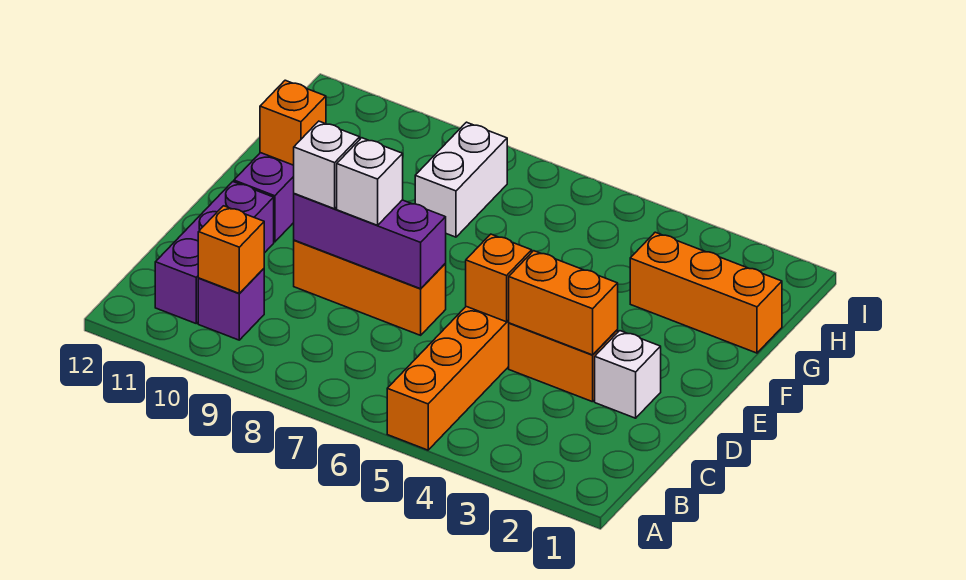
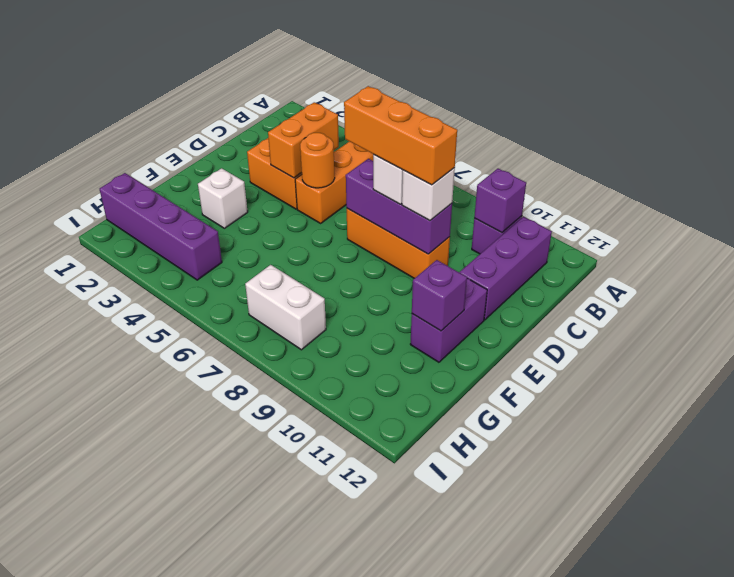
orange brick B10 level 2 -> purple brick B10 level 2
white brick D2 level 1 -> white brick F3 level 1
orange brick D3:D4 level 2 -> orange brick C4:D4 level 2
orange brick D5 level 2 -> orange round brick D5 level 2
orange brick F11 level 2 -> purple brick F11 level 2
orange brick G1:G3 level 1 -> orange brick D7:D9 level 4
white brick G8:H8 level 1 -> white brick H7:H8 level 1
none -> purple brick H1:H4 level 1

